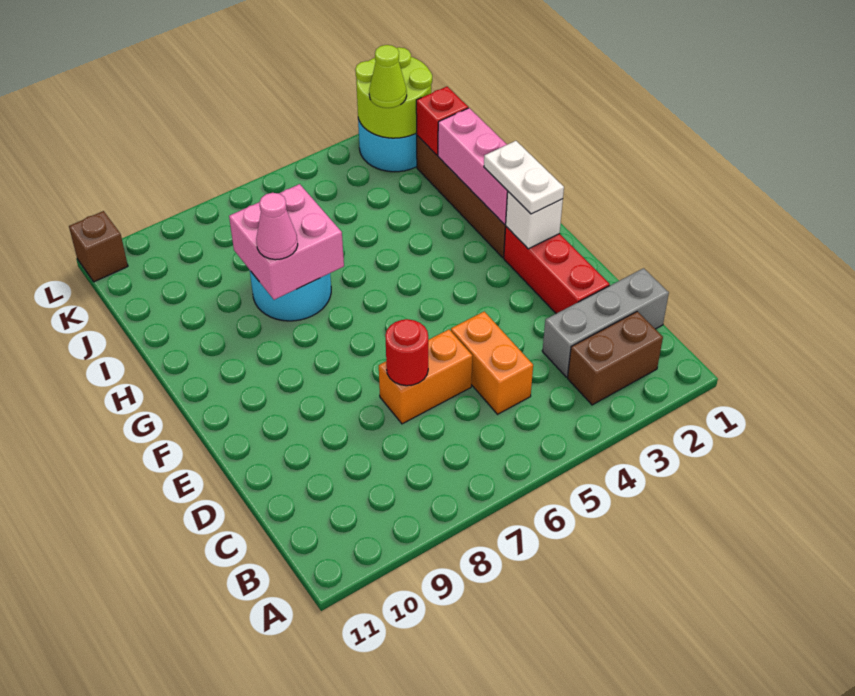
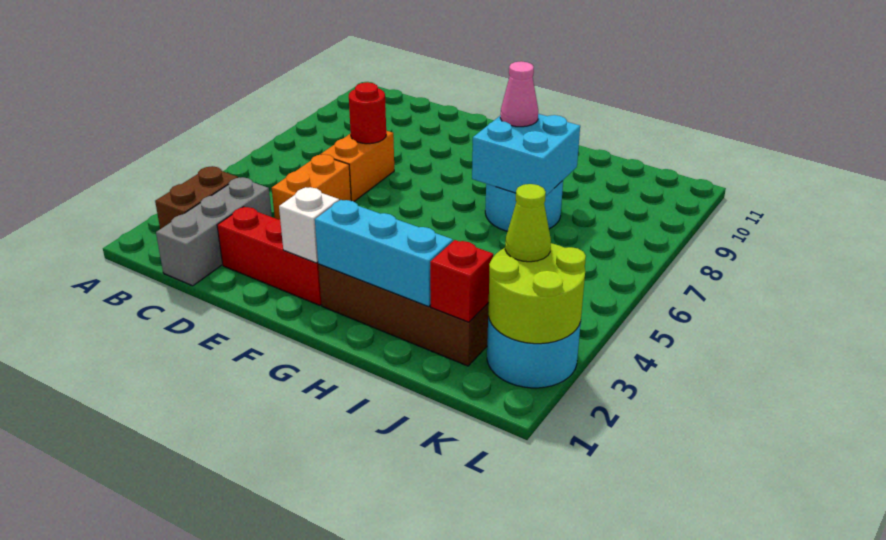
orange brick C5:D5 level 1 -> orange brick D4:D5 level 1
white plate F2:G2 level 3 -> none
pink brick G2:I2 level 2 -> cyan brick G2:I2 level 2
pink brick H7:I8 level 2 -> cyan brick H7:I8 level 2
brown brick L11 level 1 -> none

